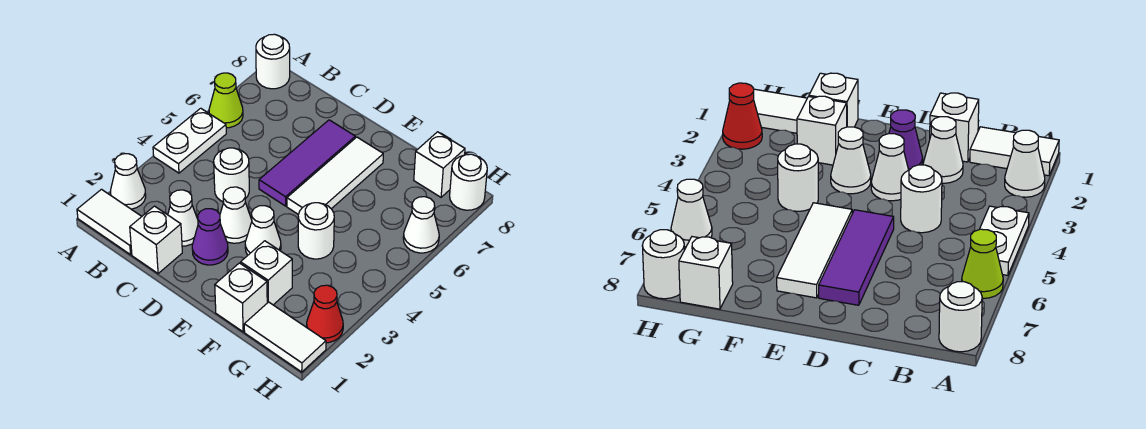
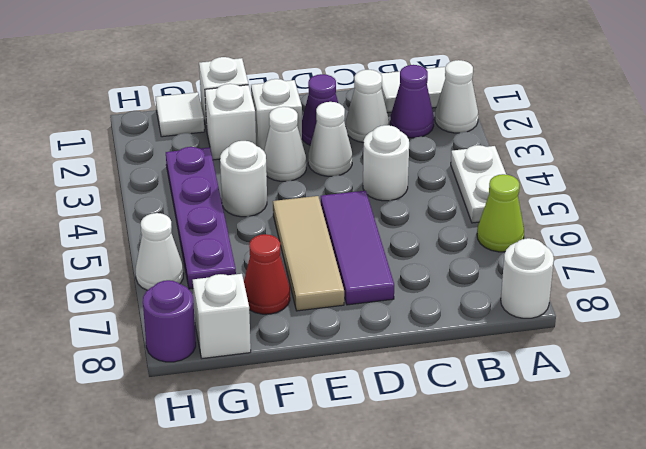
none -> purple cone B2 level 1
white brick C1 level 1 -> white brick E2 level 1
white tile E5:E7 level 1 -> tan tile E5:E7 level 1
white tile G1:H1 level 1 -> white tile G1 level 1
none -> purple plate G3:G6 level 1
red cone H2 level 1 -> red cone F7 level 1
white round brick H8 level 1 -> purple round brick H8 level 1

